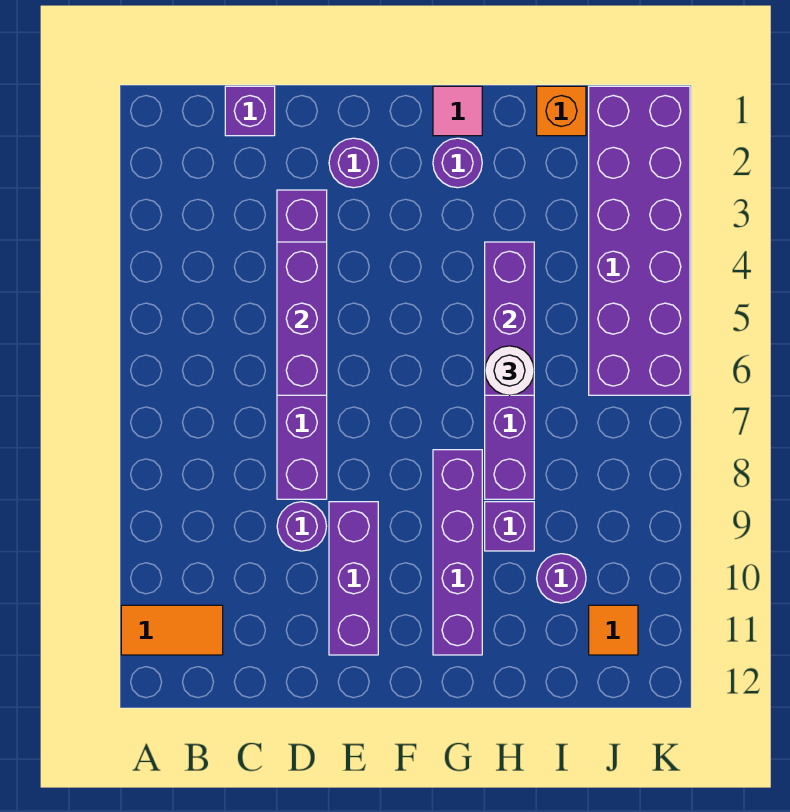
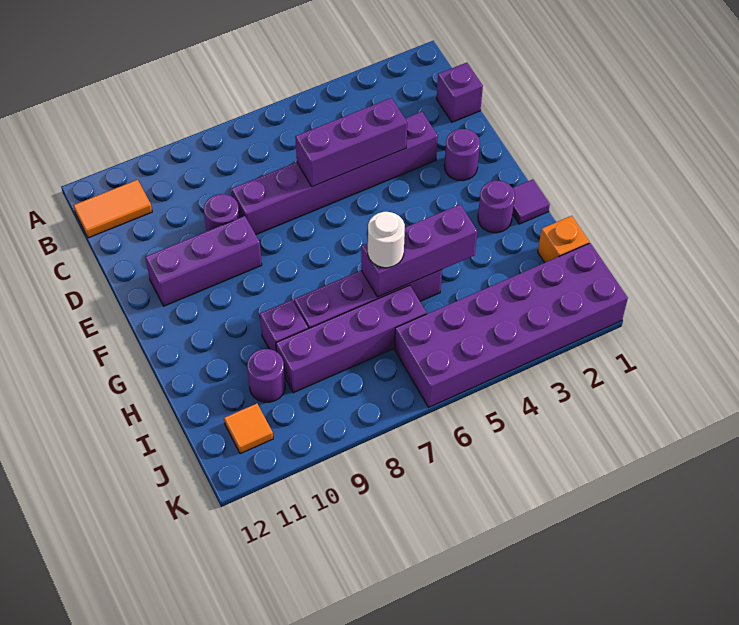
orange tile A11:B11 level 1 -> orange tile B11:B12 level 1
pink tile G1 level 1 -> purple tile G1 level 1
purple brick G8:G11 level 1 -> purple brick I6:I9 level 1

